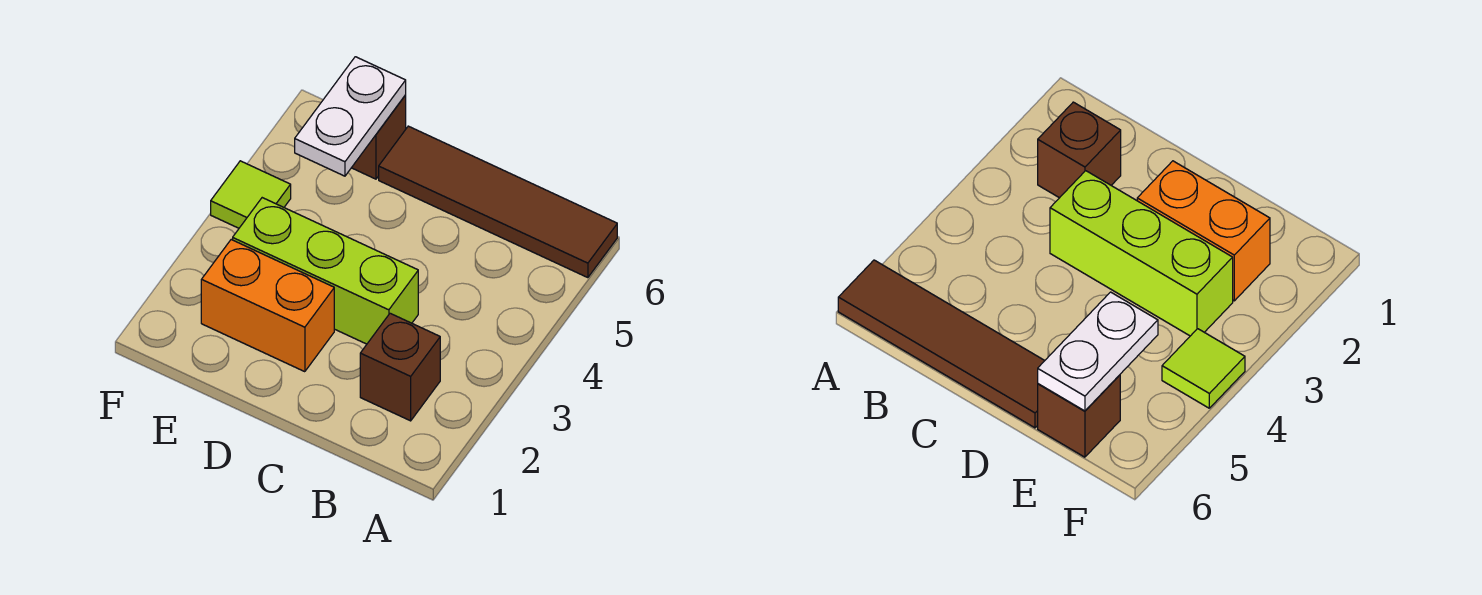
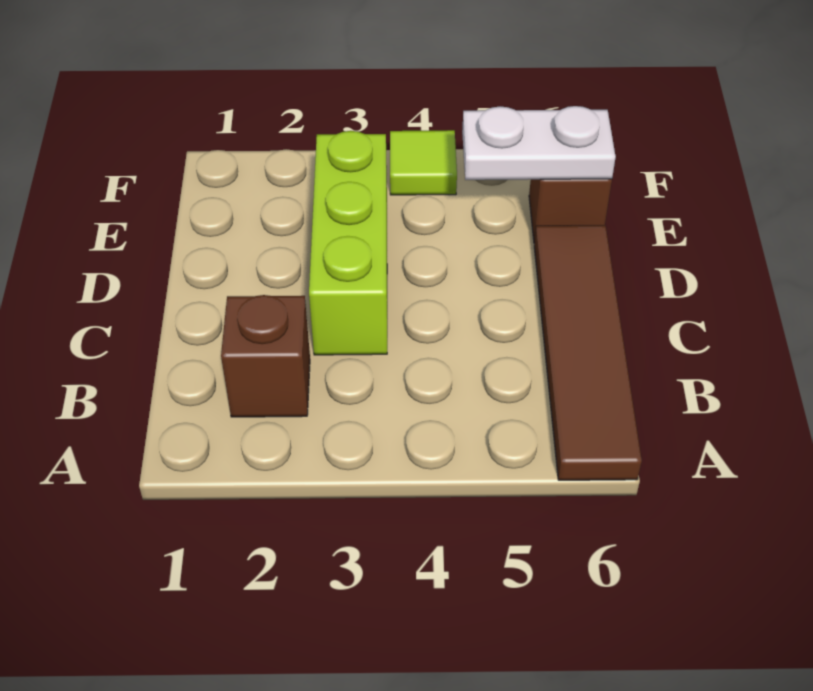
orange brick D2:E2 level 1 -> none

